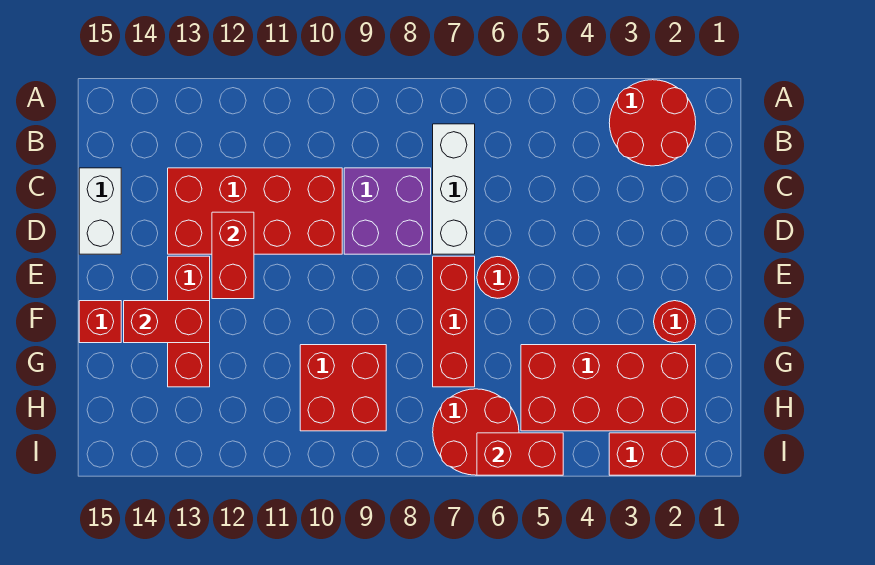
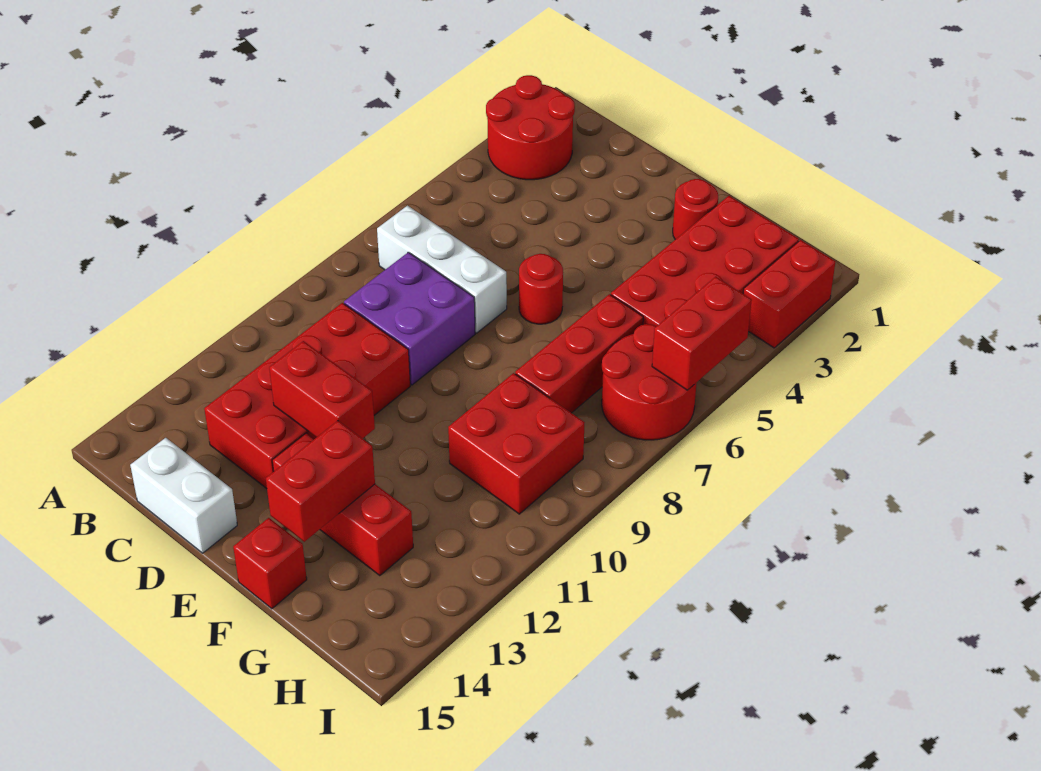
red brick E7:G7 level 1 -> red brick G6:G8 level 1

